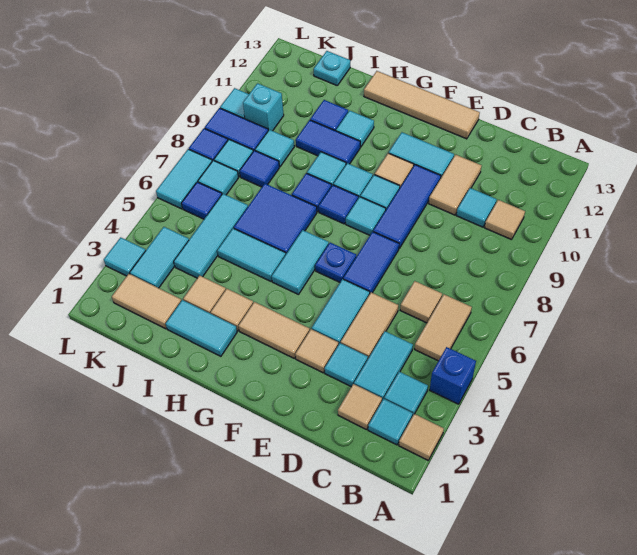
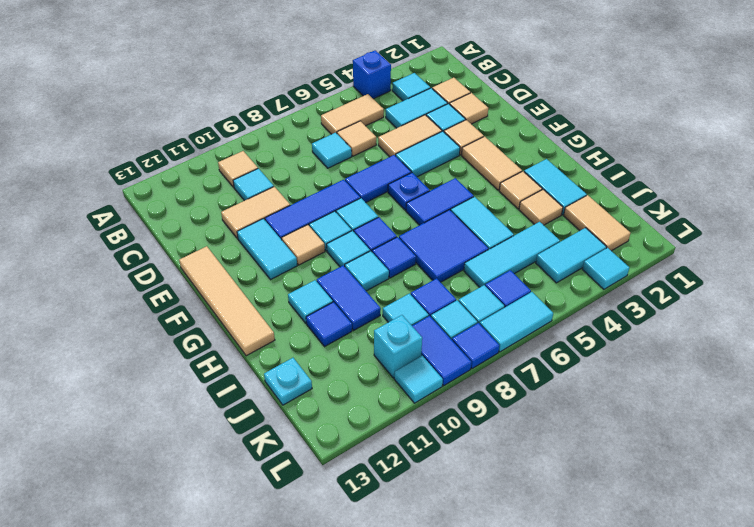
tan tile A2 level 1 -> tan tile D2 level 1
cyan tile B2 level 1 -> cyan tile C7 level 1
cyan tile G5:G6 level 1 -> blue tile G5:G6 level 1

